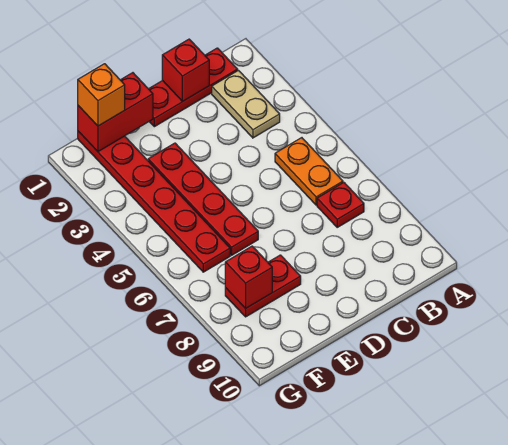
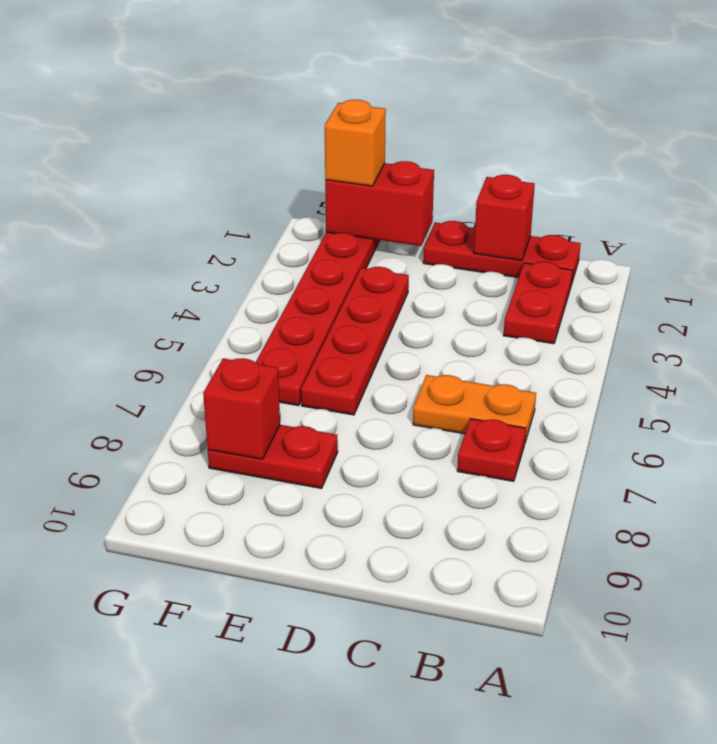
tan plate B2:B3 level 1 -> red plate B2:B3 level 1
orange plate B5:B6 level 1 -> orange plate B6:C6 level 1

